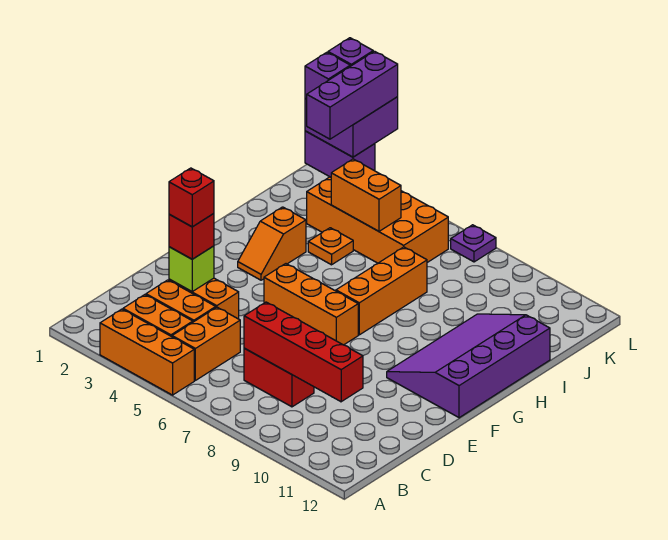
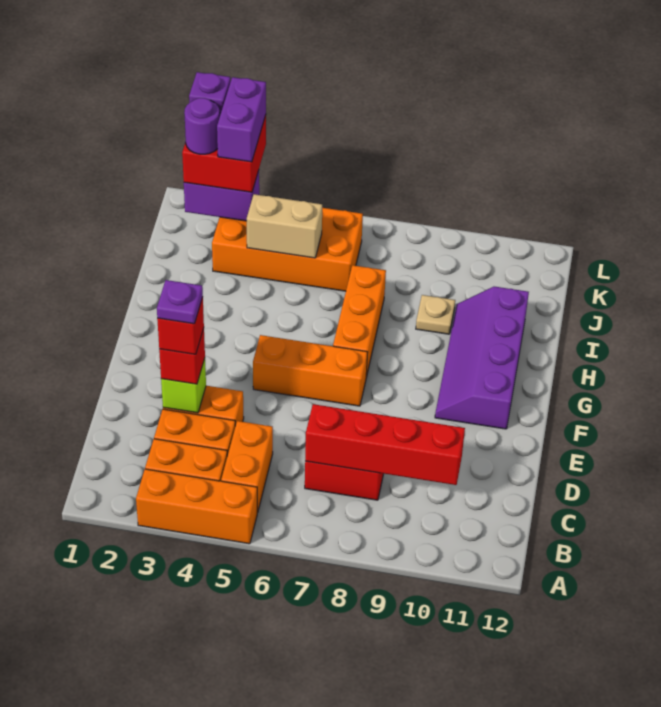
purple slope F10:I12 level 1 top 12 -> purple slope F10:I11 level 1 top 11
orange slope G3:H3 level 1 top H -> none
orange plate I4 level 1 -> none
none -> tan plate I9 level 1
purple brick J3:L3 level 4 -> purple brick K3:L3 level 4
orange brick J4:J5 level 2 -> tan brick J4:J5 level 2
purple brick K2:L3 level 3 -> red brick K2:L3 level 3
purple brick K2 level 4 -> purple round brick K2 level 4
purple plate L7 level 1 -> purple plate D3 level 5

